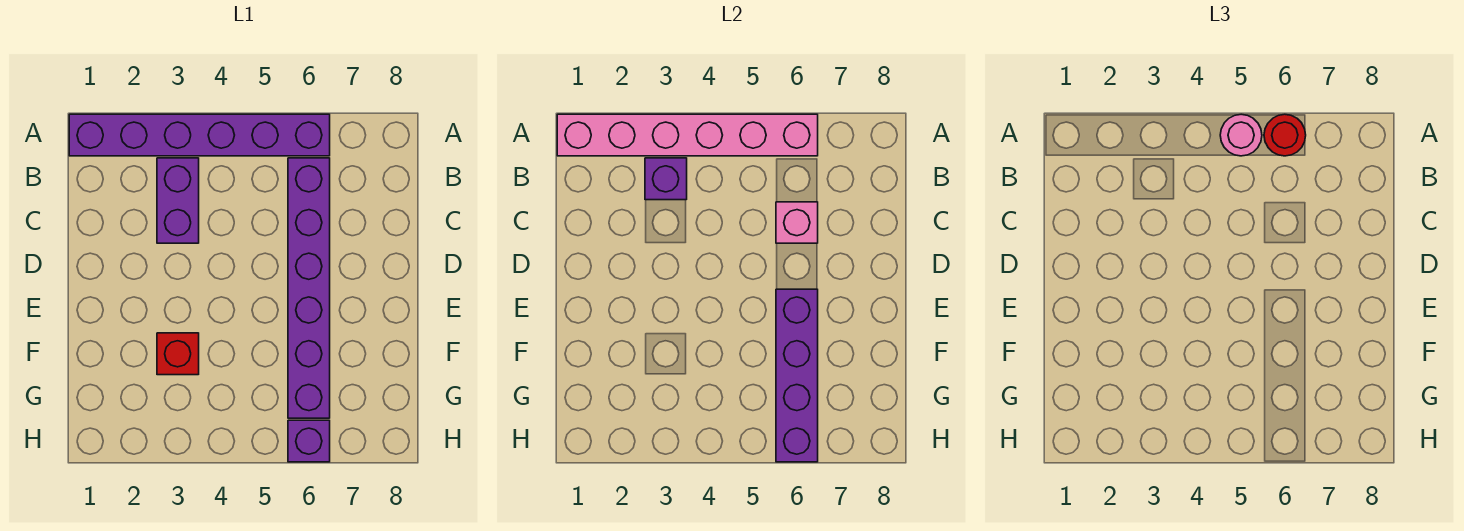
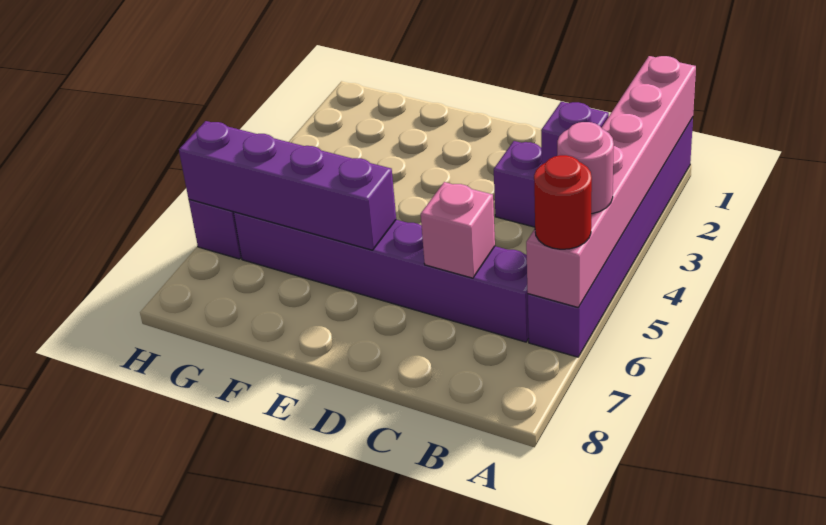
red brick F3 level 1 -> none

